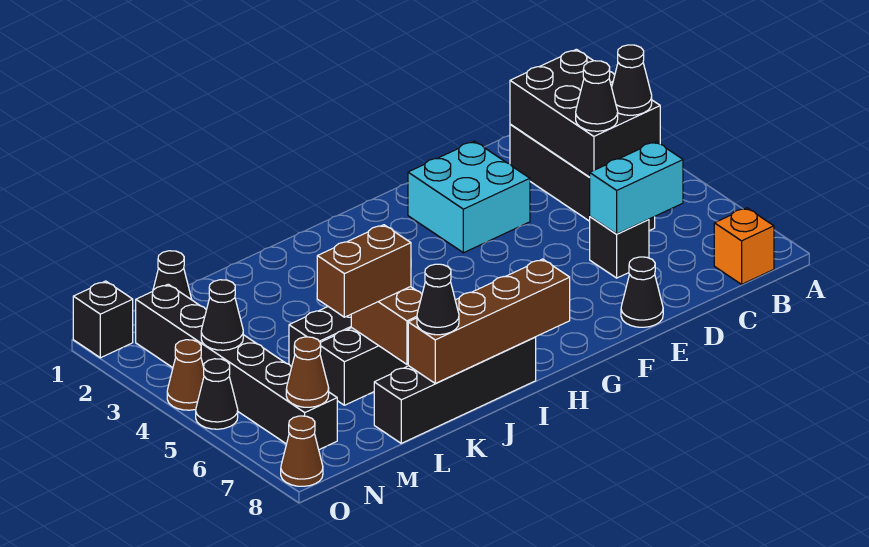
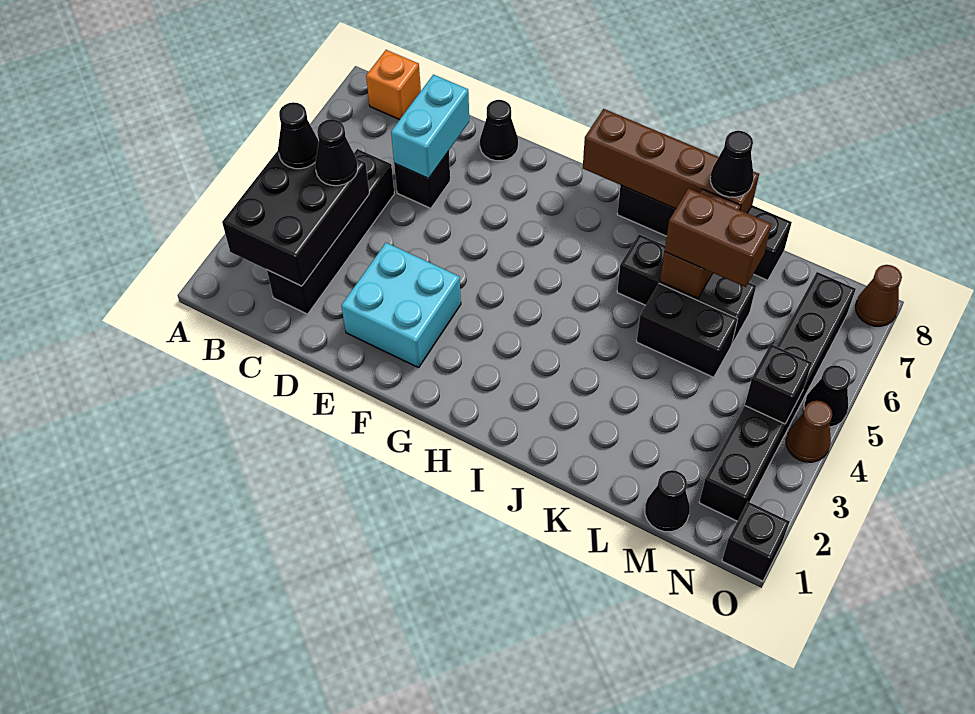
cyan brick C6:D6 level 2 -> cyan brick D6:D7 level 2
black cone N4 level 2 -> black brick N4 level 2
brown cone N7 level 2 -> none

